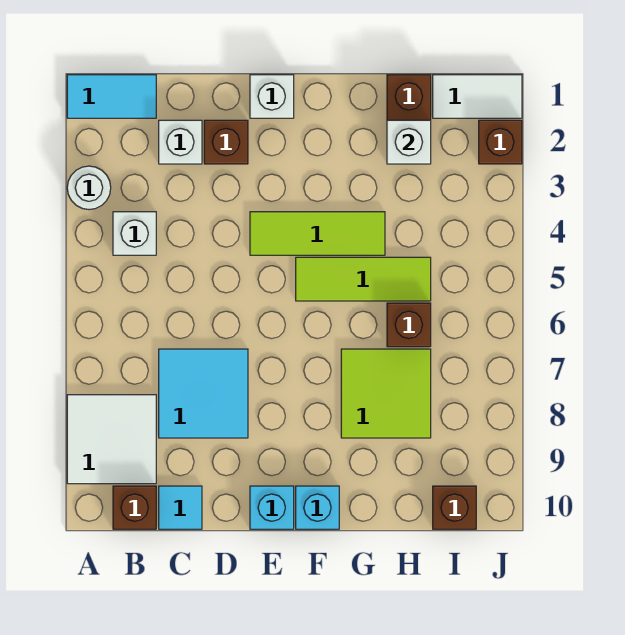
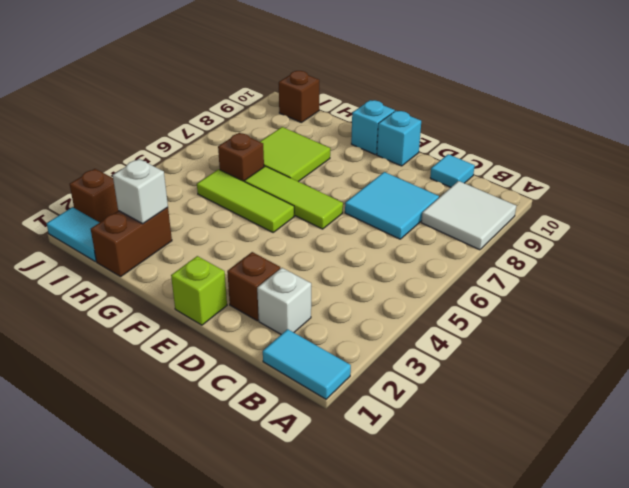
white round brick A3 level 1 -> none
white brick B4 level 1 -> none
brown brick B10 level 1 -> none
white brick E1 level 1 -> lime brick E1 level 1
lime tile E4:G4 level 1 -> lime tile E6:G6 level 1
white tile I1:J1 level 1 -> cyan tile I1:J1 level 1

